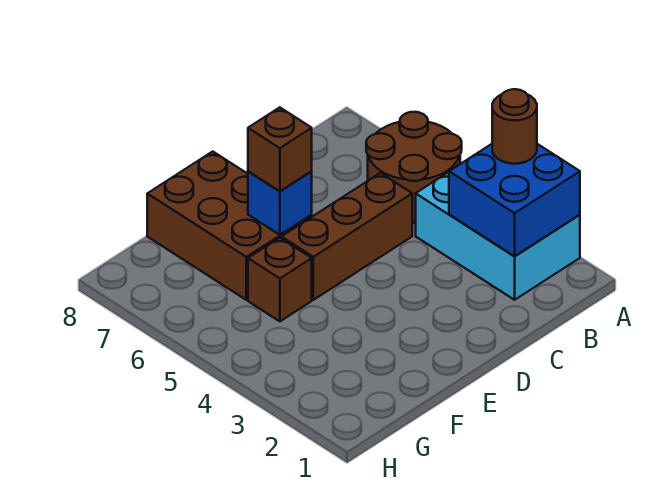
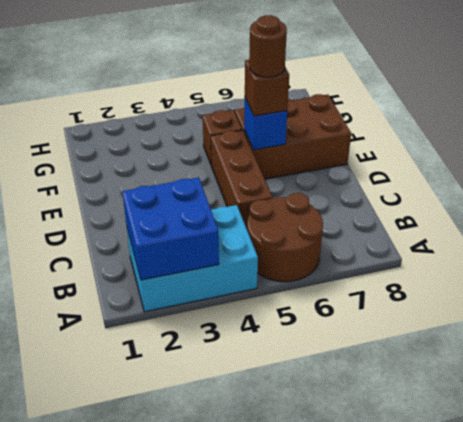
brown round brick A3 level 3 -> brown round brick E6 level 4

